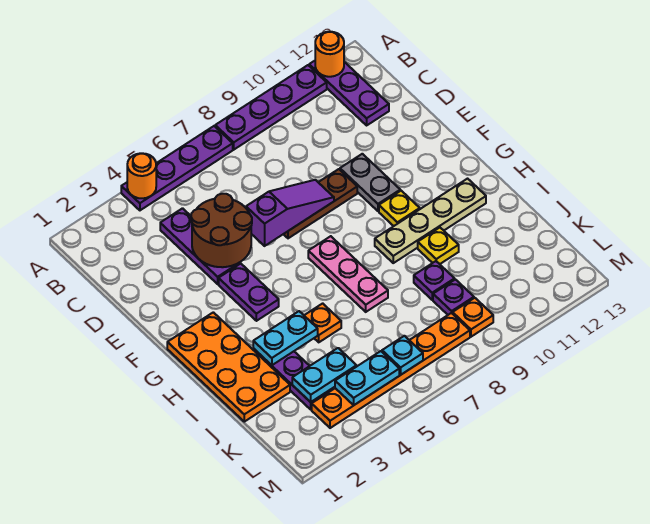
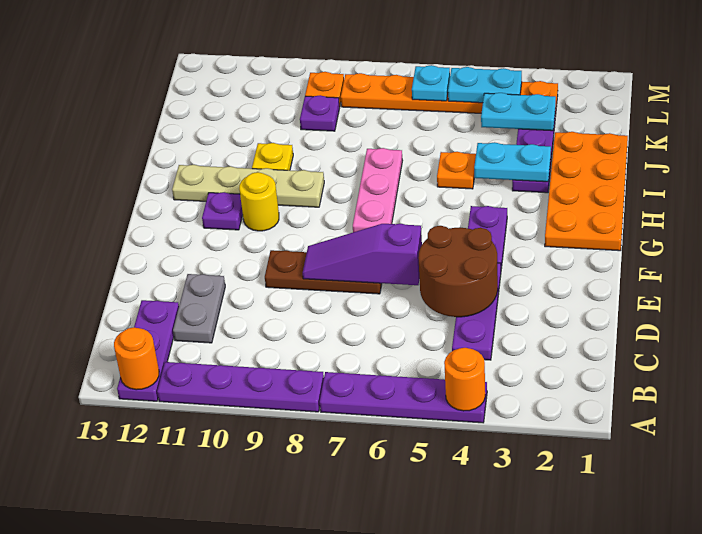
grey plate E10:F10 level 1 -> grey plate C11:D11 level 1
yellow plate G10 level 1 -> yellow round brick G10 level 1
purple plate J9 level 1 -> purple plate G11 level 1

